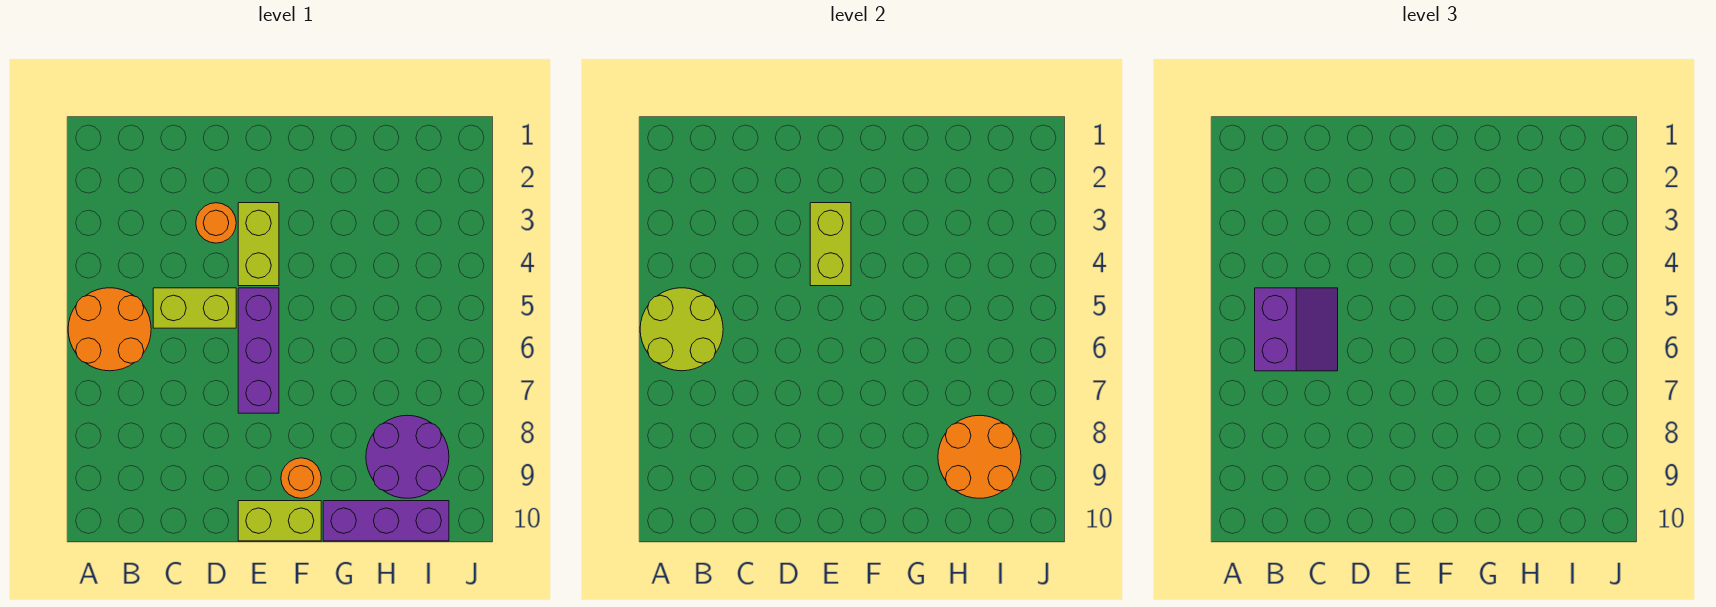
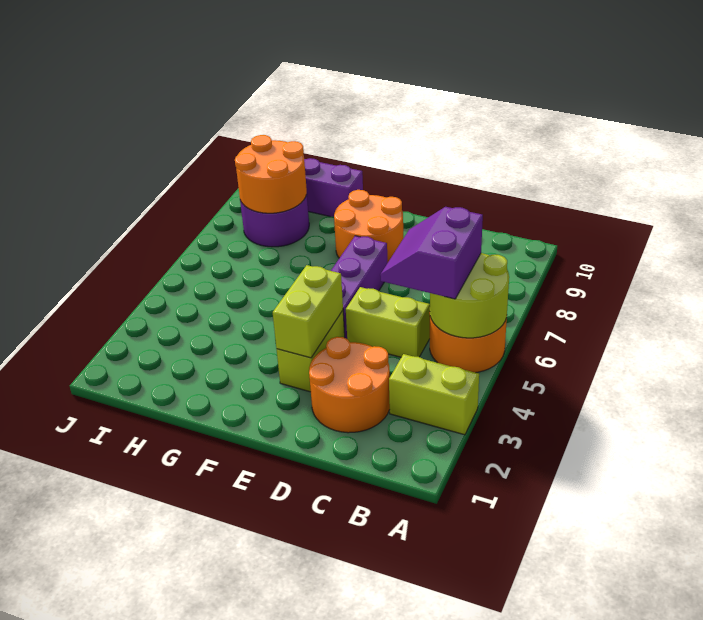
orange round brick D3 level 1 -> orange round brick C2:D3 level 1
lime brick E10:F10 level 1 -> lime brick A3:B3 level 1
orange round brick F9 level 1 -> orange round brick E8:F9 level 1

